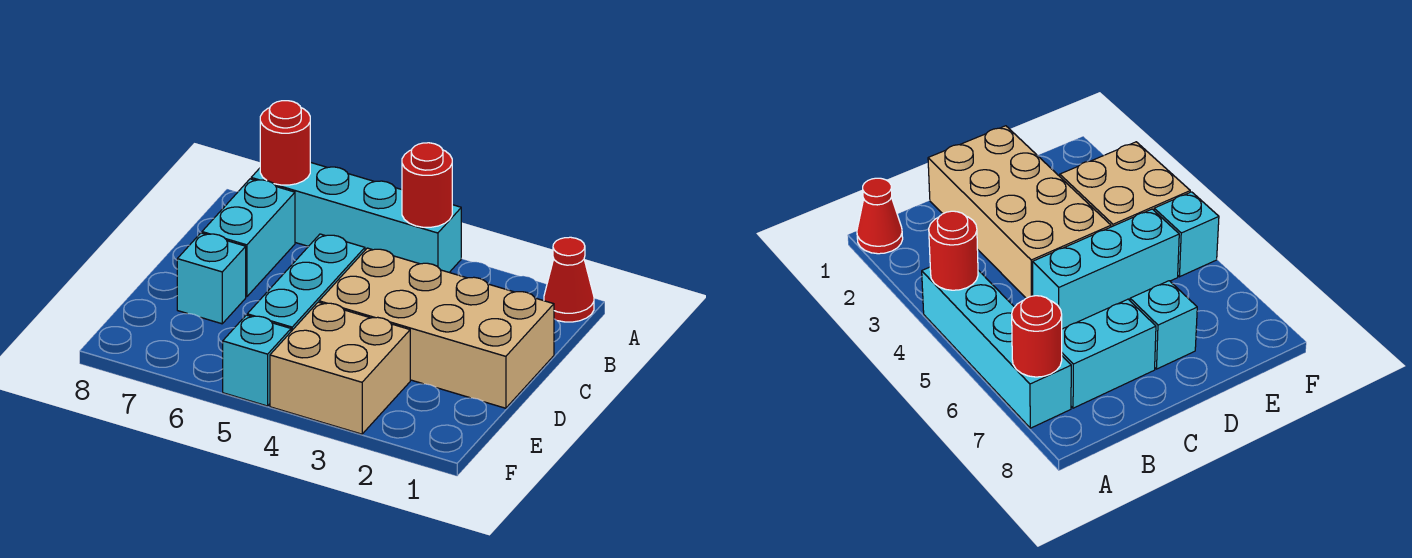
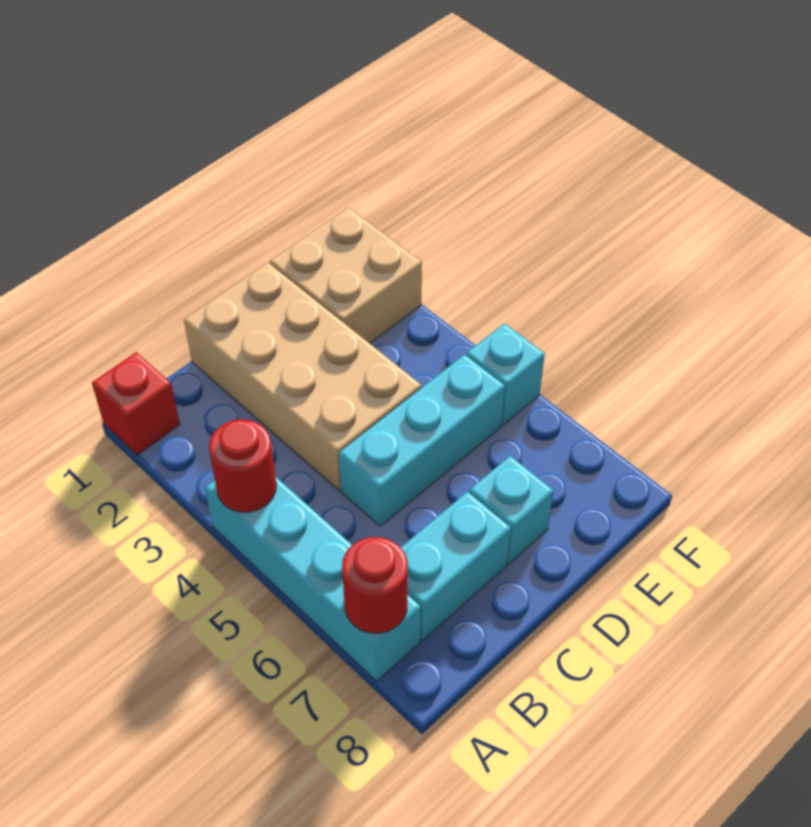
red cone A1 level 1 -> red brick A1 level 1
tan brick E3:F4 level 1 -> tan brick E1:F2 level 1

